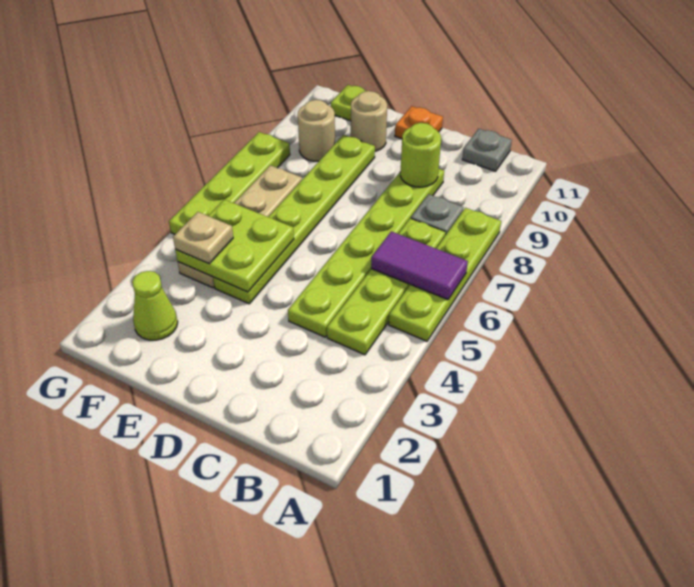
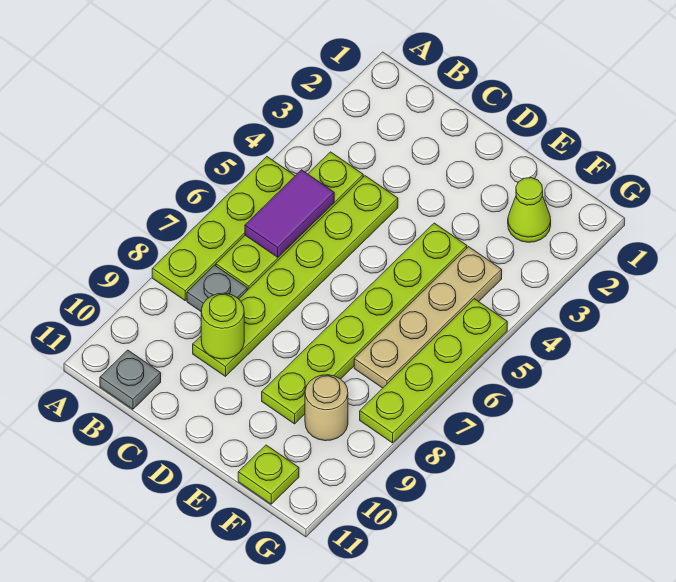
purple tile A6:B6 level 2 -> purple tile B5:B6 level 2
orange plate D11 level 1 -> none
lime plate E4:F5 level 2 -> none
tan round brick E10 level 1 -> none
tan plate F4 level 3 -> none

